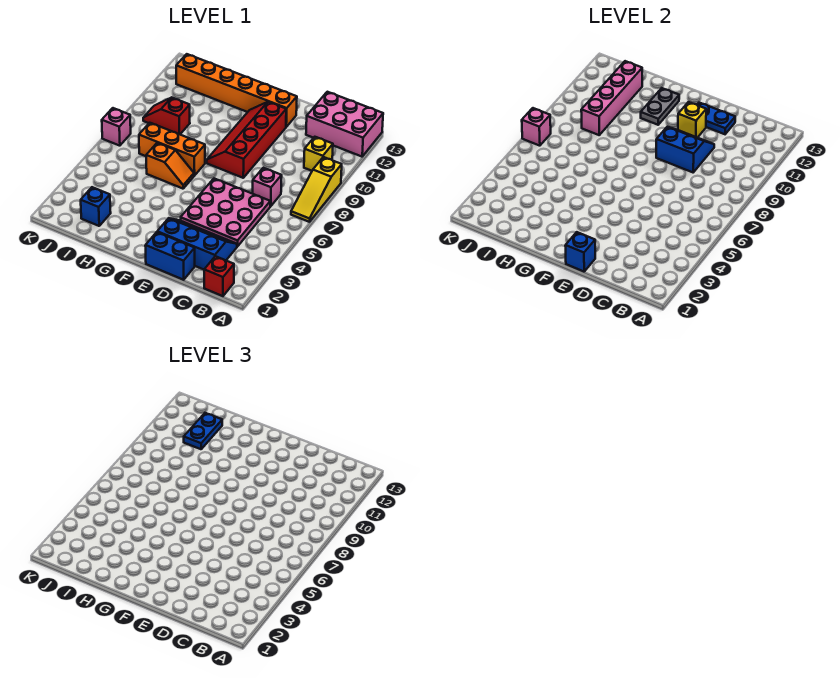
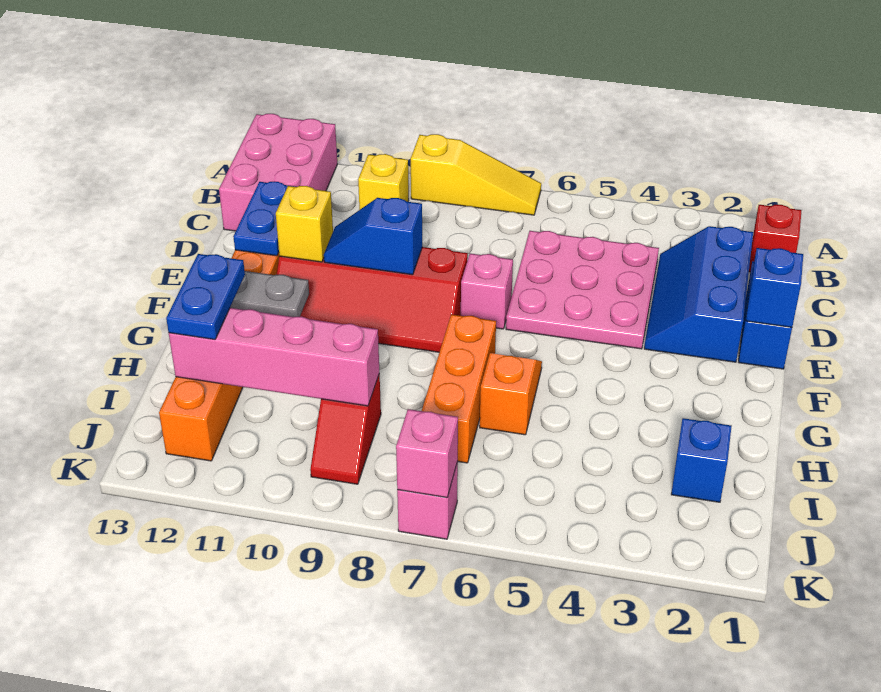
pink brick C7 level 1 -> pink brick E7 level 1
blue slope D9:E10 level 2 top 9 -> blue slope E9:E10 level 2 top 9
blue plate I11:I12 level 3 -> blue plate H12:I12 level 3

